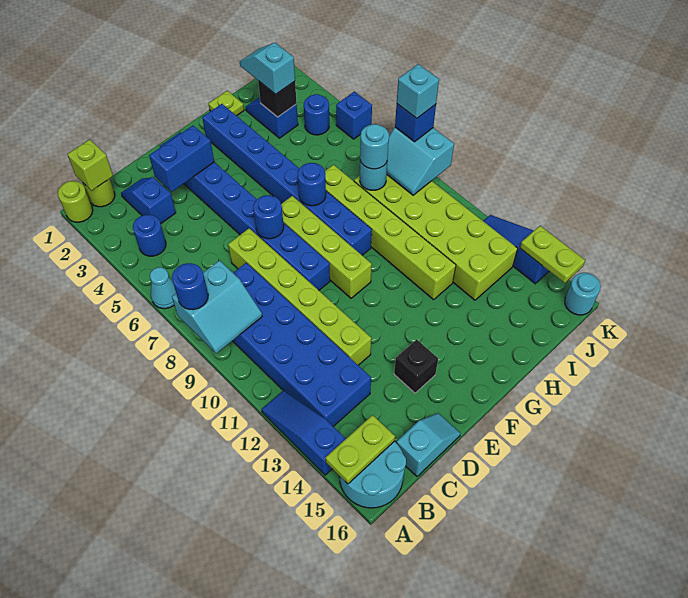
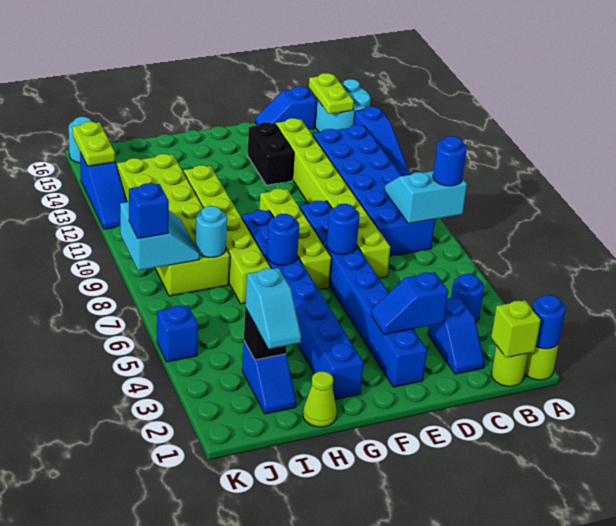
cyan cone A6 level 1 -> none
lime plate A15:B15 level 2 -> lime plate B15:B16 level 2
cyan slope C16:D16 level 1 top C -> blue slope C16:D16 level 1 top C
blue brick D3:E3 level 2 -> blue slope D3:E3 level 2 top D
lime brick D7:D12 level 1 -> lime brick D7:D14 level 1
black brick E14 level 1 -> black brick E13:E14 level 1
lime plate H1 level 1 -> lime cone H1 level 1
cyan round brick I8 level 3 -> none
blue round brick J4 level 1 -> blue round brick A1 level 2
cyan brick K8 level 4 -> none

